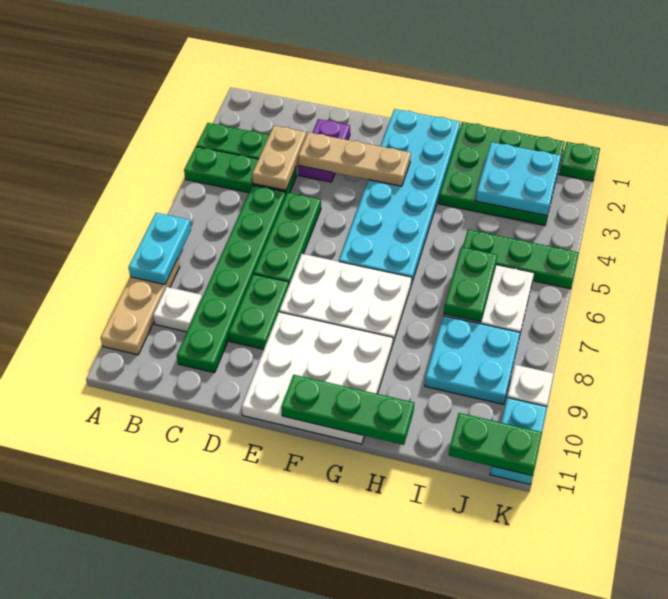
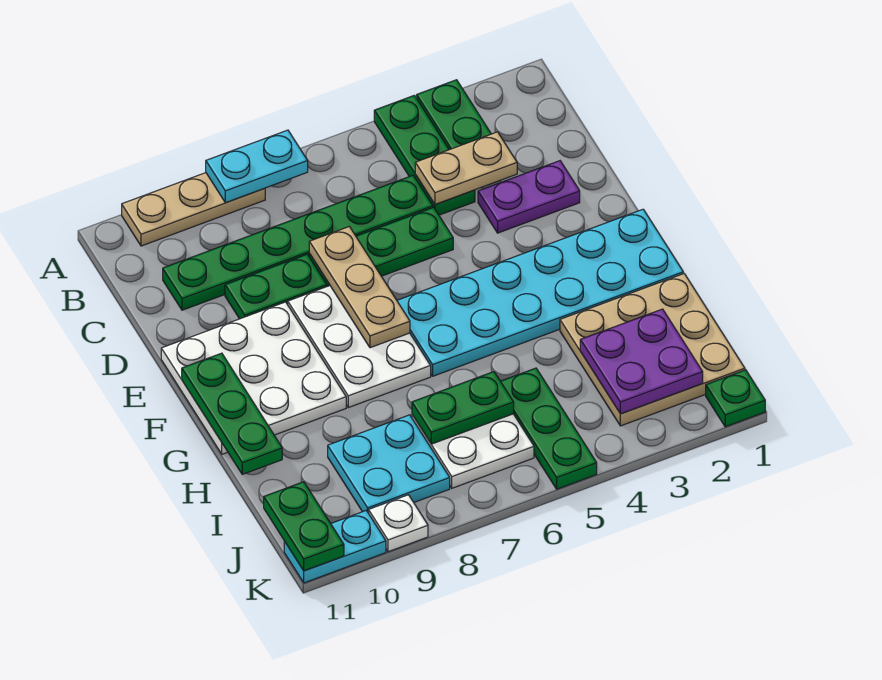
white plate B9 level 1 -> none
tan plate D3:F3 level 2 -> tan plate D7:F7 level 2
green plate H1:J3 level 1 -> tan plate H1:J3 level 1
cyan plate I2:J3 level 2 -> purple plate I2:J3 level 2

